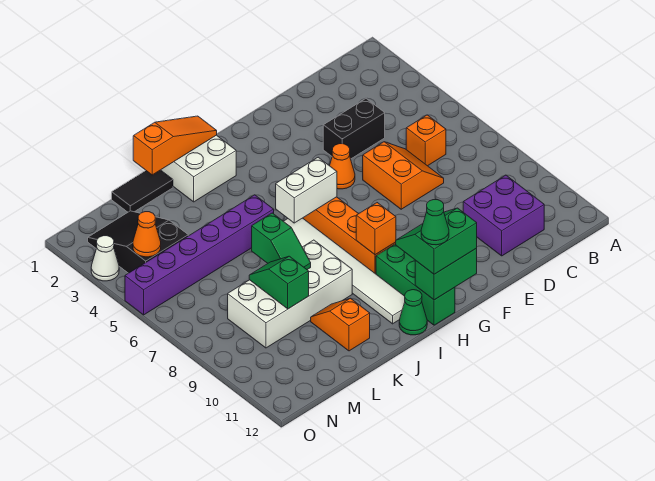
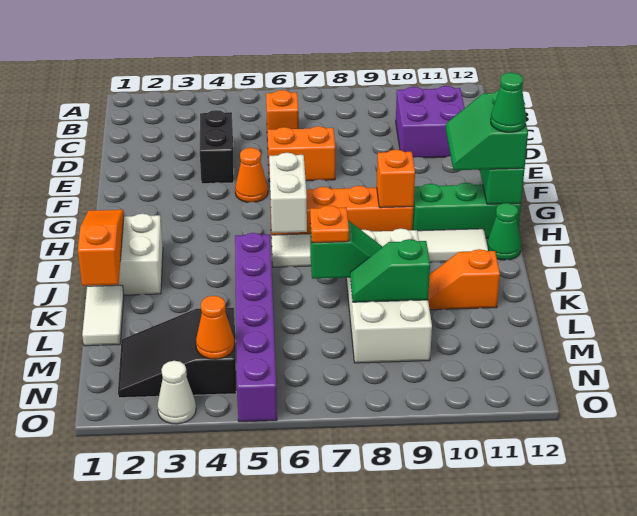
black tile K1:L1 level 1 -> white tile K1:L1 level 1
none -> orange plate K7 level 3

